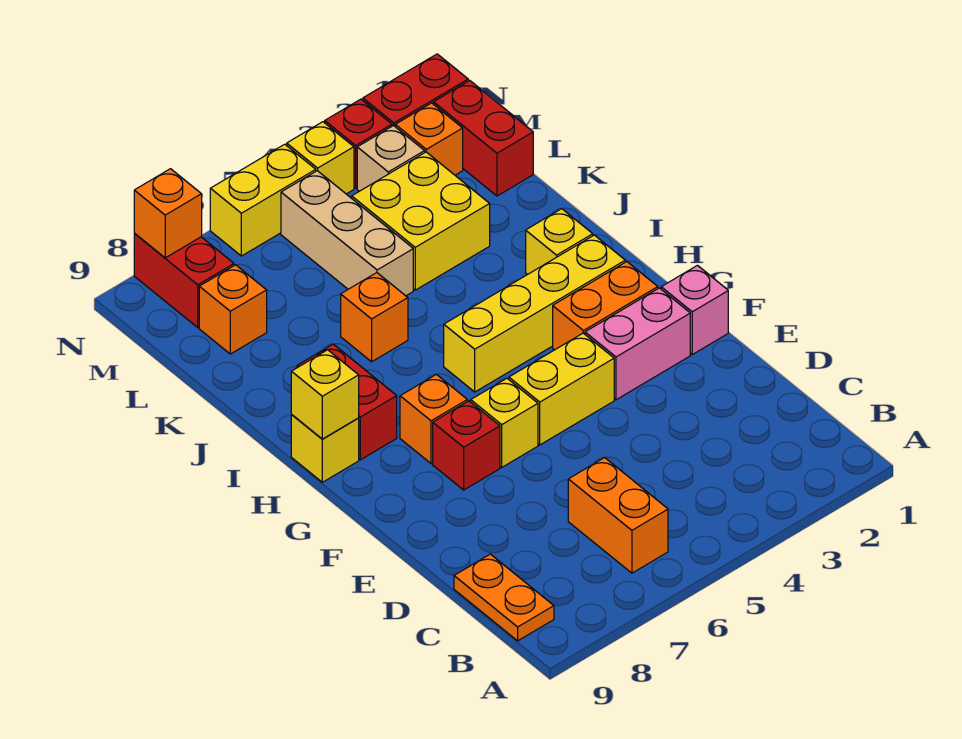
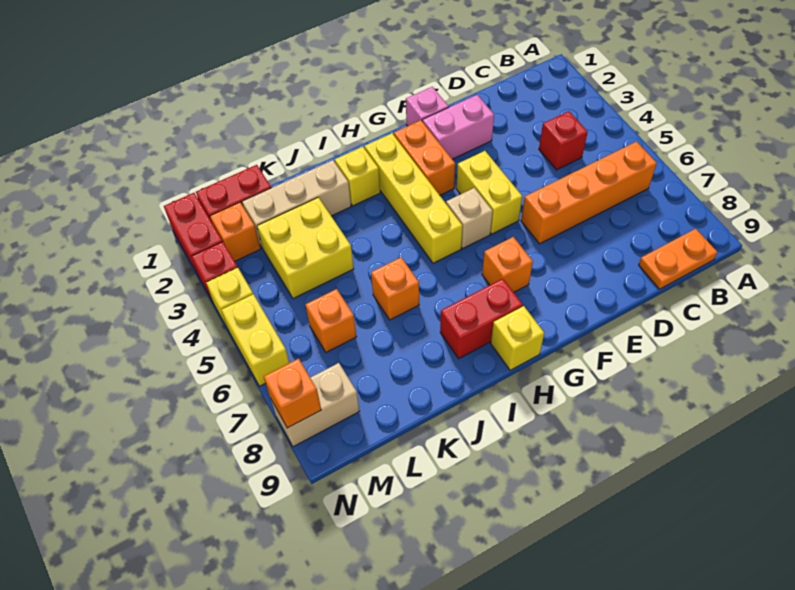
orange brick B6:C6 level 1 -> orange brick B6:E6 level 1
pink brick F2:F3 level 1 -> pink brick E2:F2 level 1
yellow brick F6 level 1 -> none
red brick F7 level 1 -> red brick C4 level 1
yellow brick H9 level 2 -> none
tan brick K5:M5 level 1 -> tan brick J2:L2 level 1
orange brick L8 level 1 -> orange brick L6 level 1
tan brick M3 level 1 -> tan brick G5 level 1
red brick M8:N8 level 1 -> tan brick M8:N8 level 1

